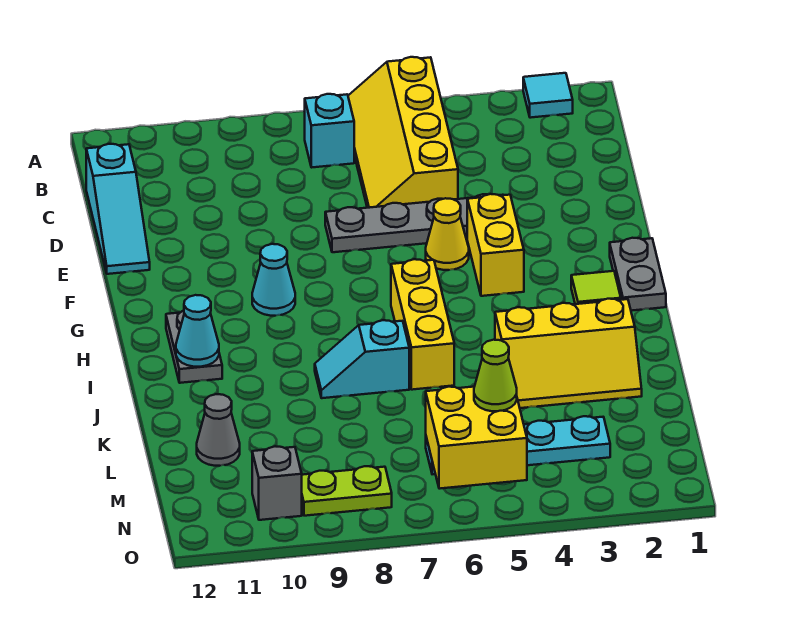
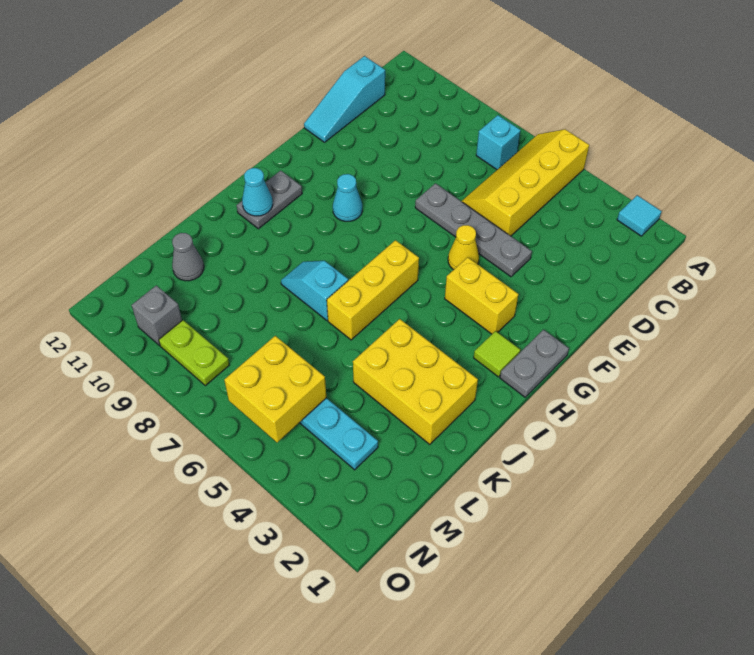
yellow brick F4:G4 level 1 -> yellow brick G3:G4 level 1
yellow slope J2:K4 level 1 top J -> yellow brick J2:K4 level 1
lime cone M5 level 3 -> none

